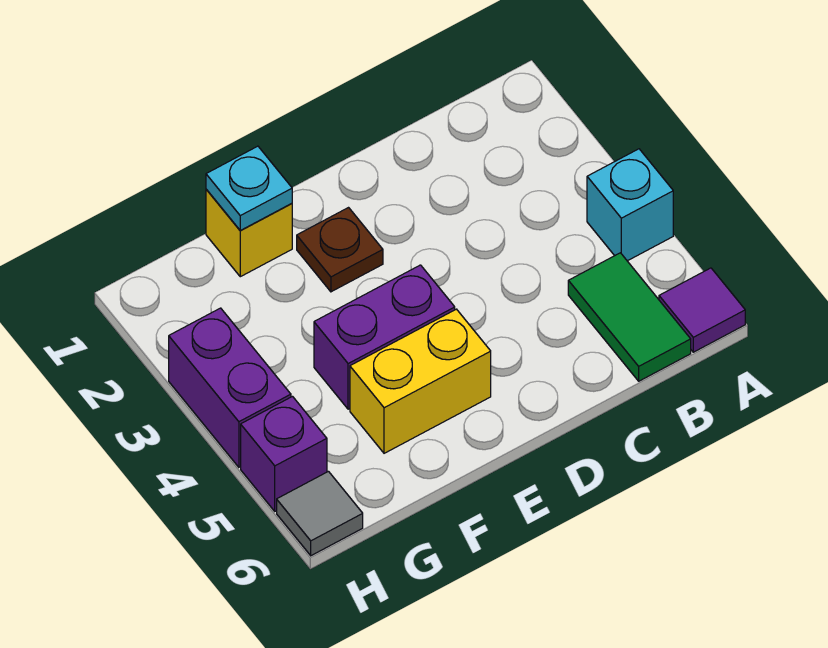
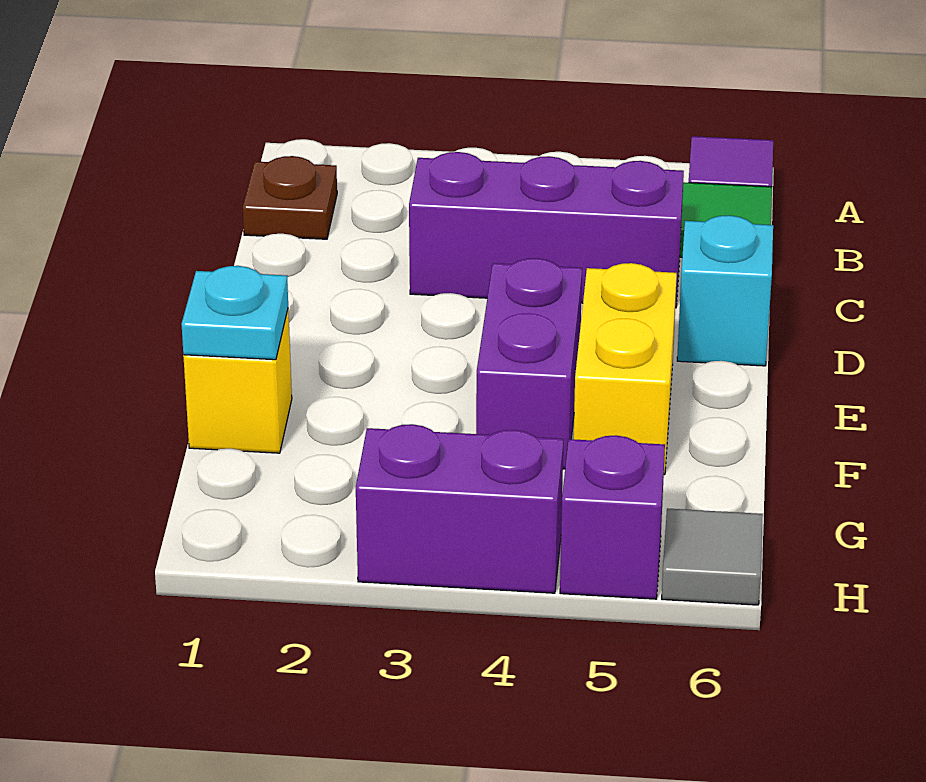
cyan brick A4 level 1 -> cyan brick D6 level 1
none -> purple brick C3:C5 level 1
brown plate E2 level 1 -> brown plate B1 level 1

